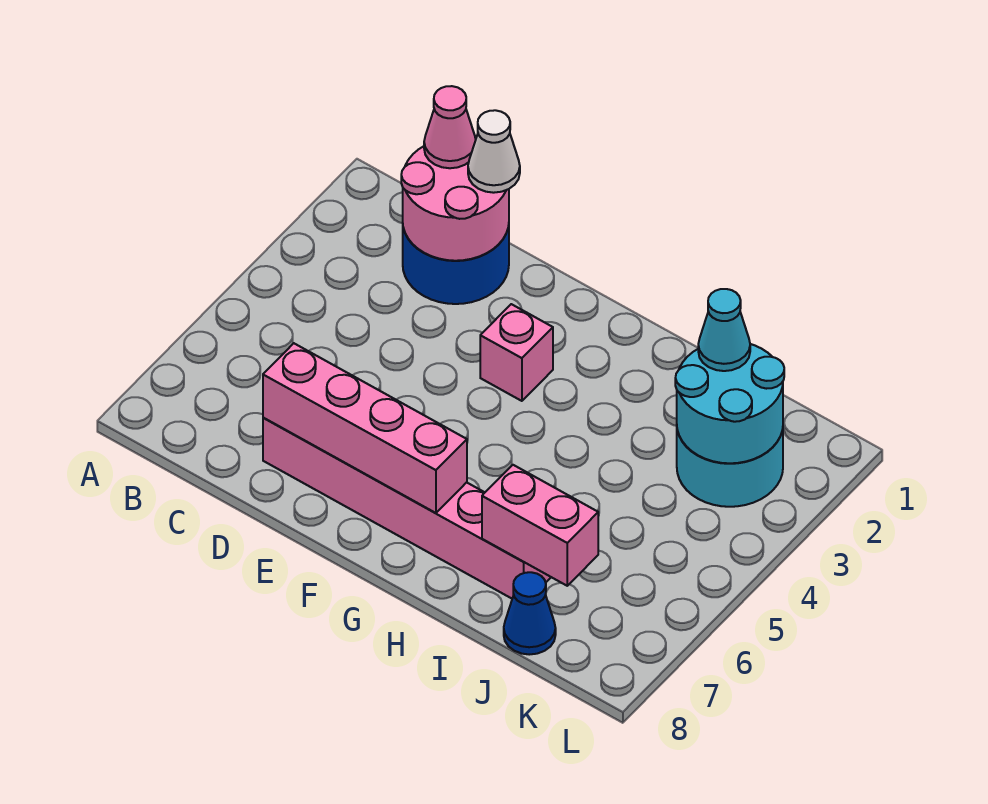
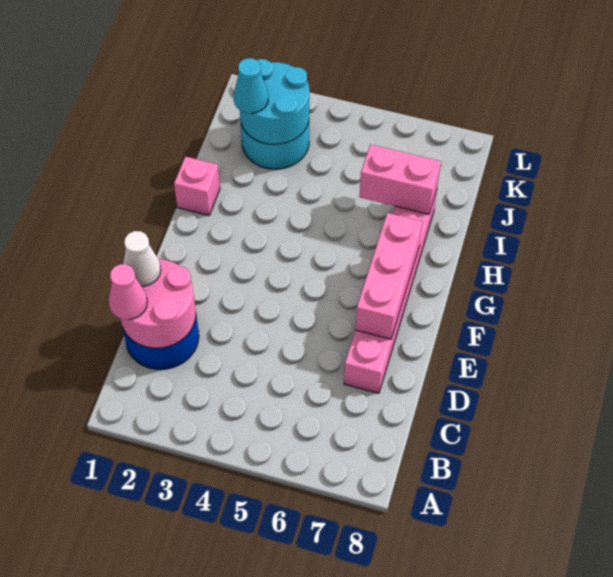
pink brick D7:G7 level 2 -> pink brick E7:G7 level 2
pink brick F3 level 1 -> pink brick H1 level 1
pink brick I7:J7 level 2 -> pink brick I6:I7 level 2
blue cone J8 level 1 -> none

